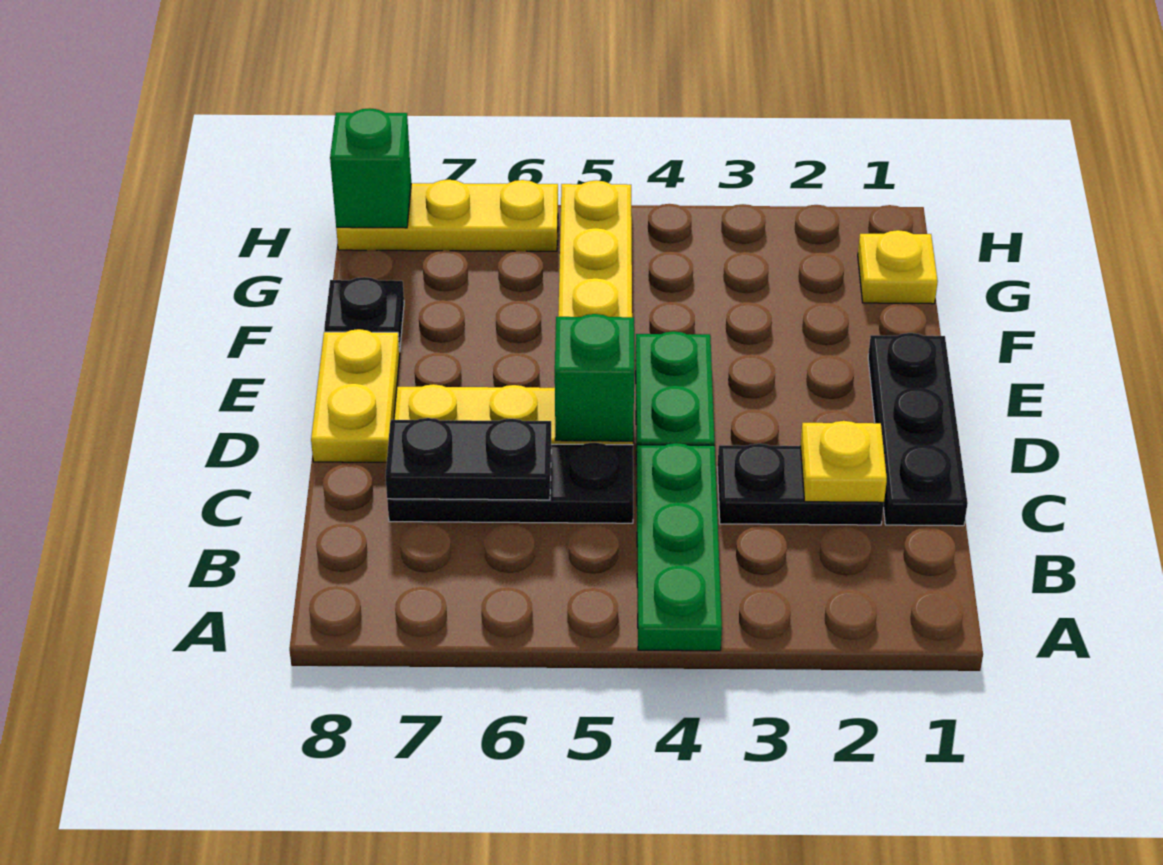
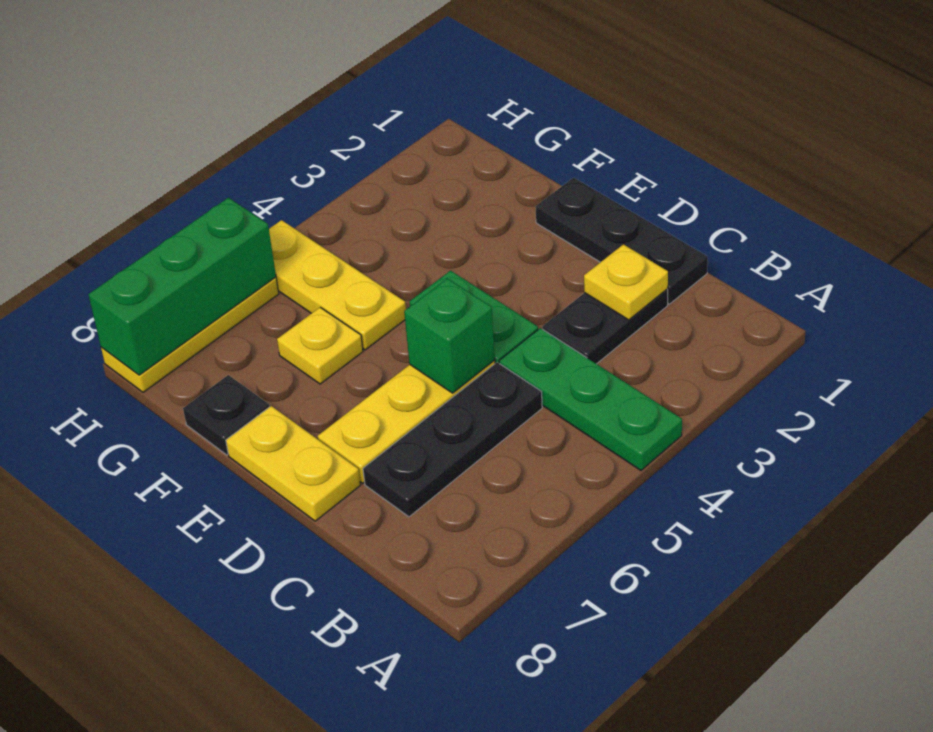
black plate C6:C7 level 2 -> none
yellow plate G1 level 1 -> yellow plate F6 level 1
green brick H8 level 2 -> green brick H6:H8 level 2

